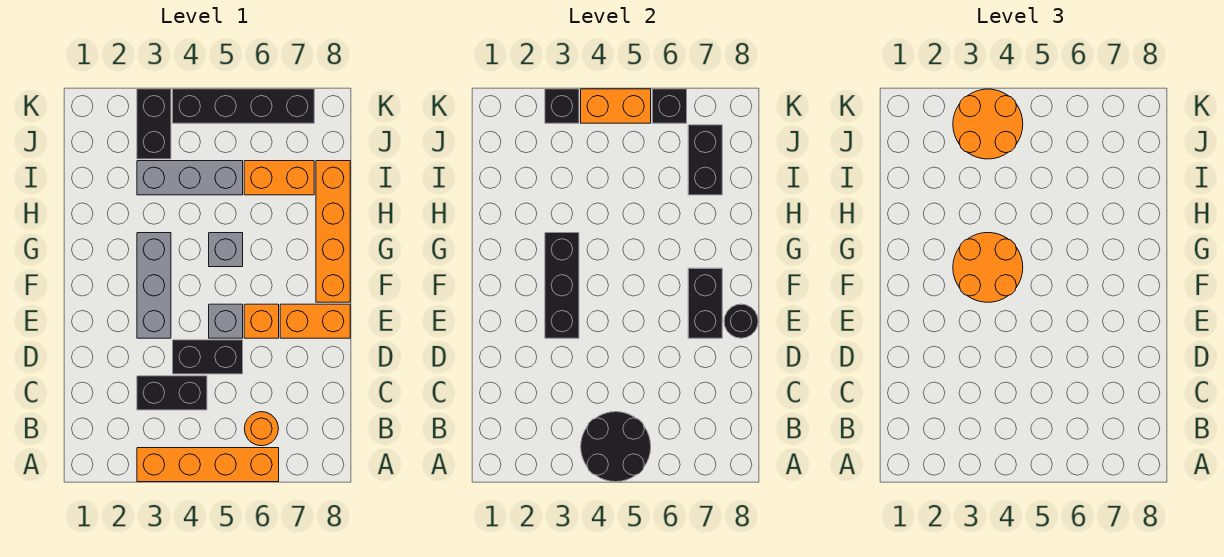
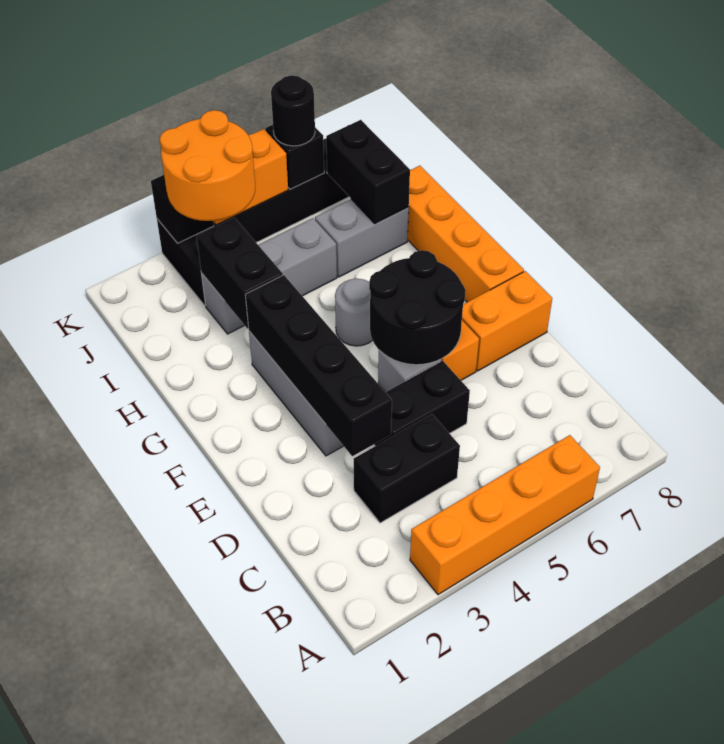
black round brick A4:B5 level 2 -> black round brick E5:F6 level 2
orange round brick B6 level 1 -> none
black brick E3:G3 level 2 -> black brick D3:G3 level 2
black brick E7:F7 level 2 -> black brick H3:I3 level 2
black round brick E8 level 2 -> black round brick K6 level 3
orange round brick F3:G4 level 3 -> none
grey brick G5 level 1 -> grey round brick G5 level 1
orange brick I6:I7 level 1 -> grey brick I6:I7 level 1

